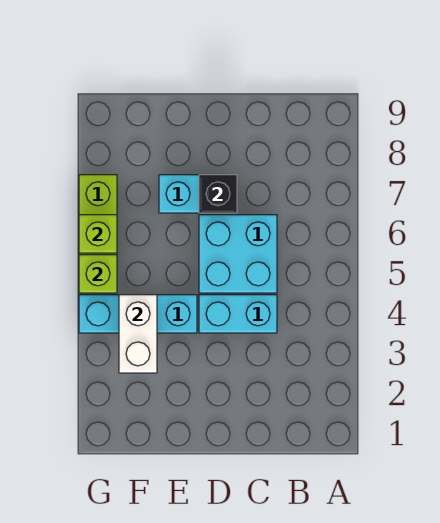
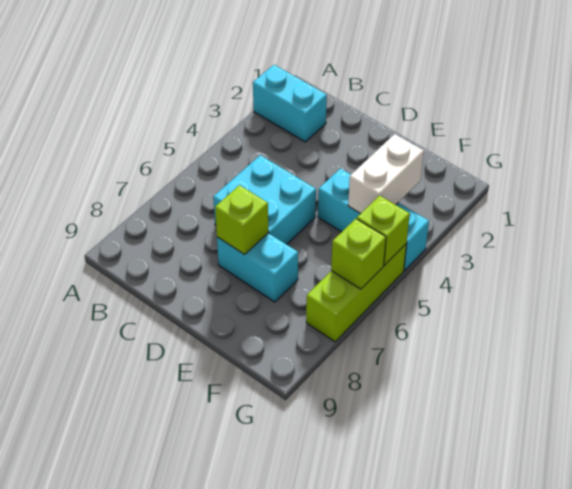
cyan brick C4:D4 level 1 -> cyan brick A2:B2 level 1
black brick D7 level 2 -> lime brick D7 level 2

